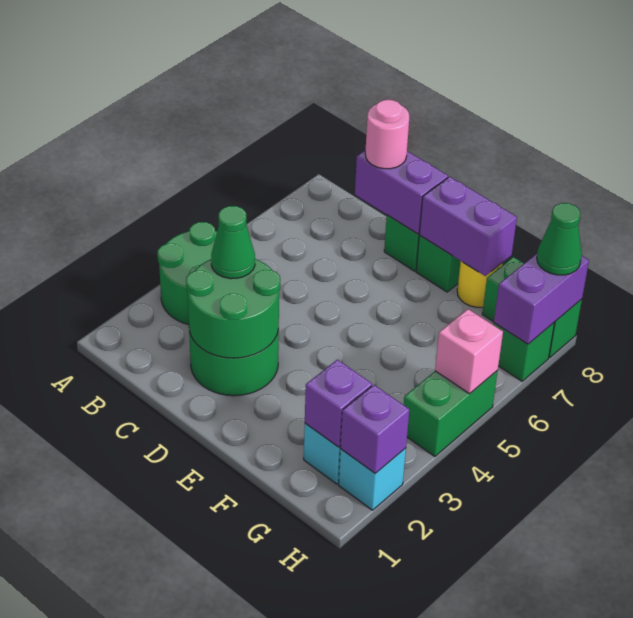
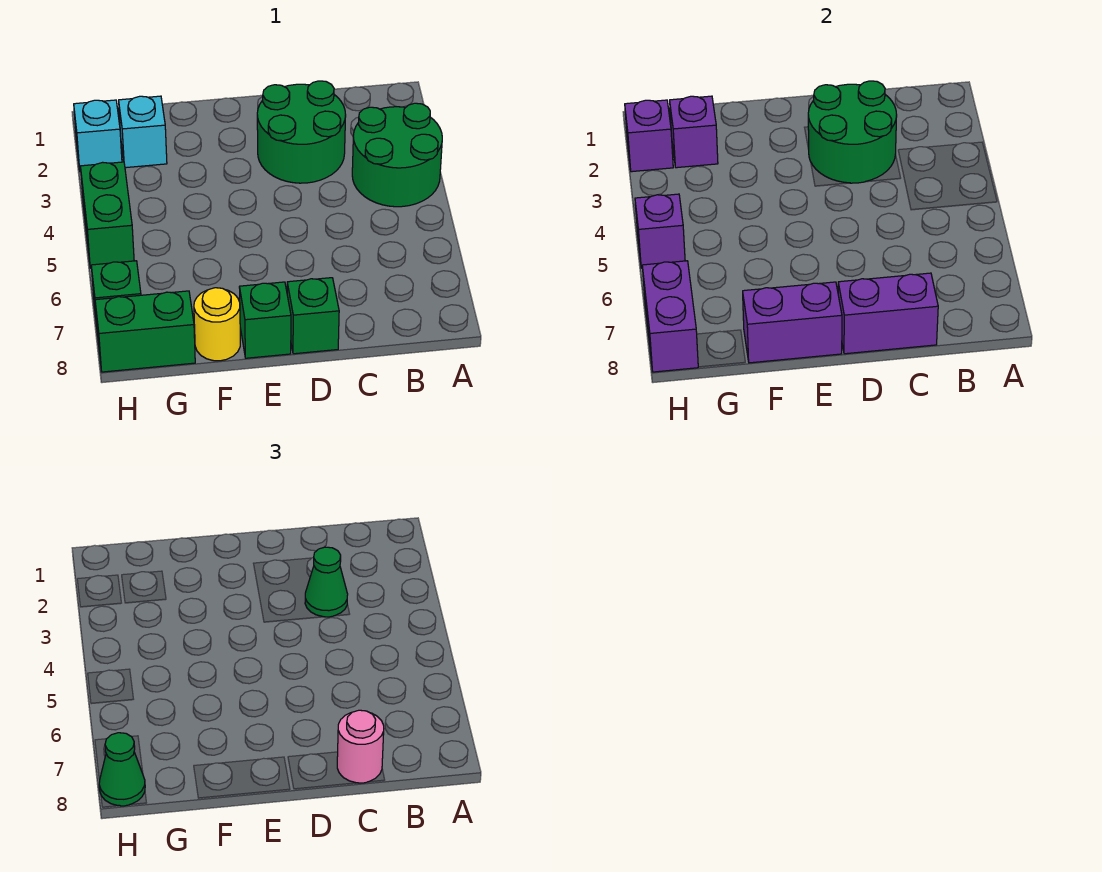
pink brick H5 level 2 -> purple brick H5 level 2

